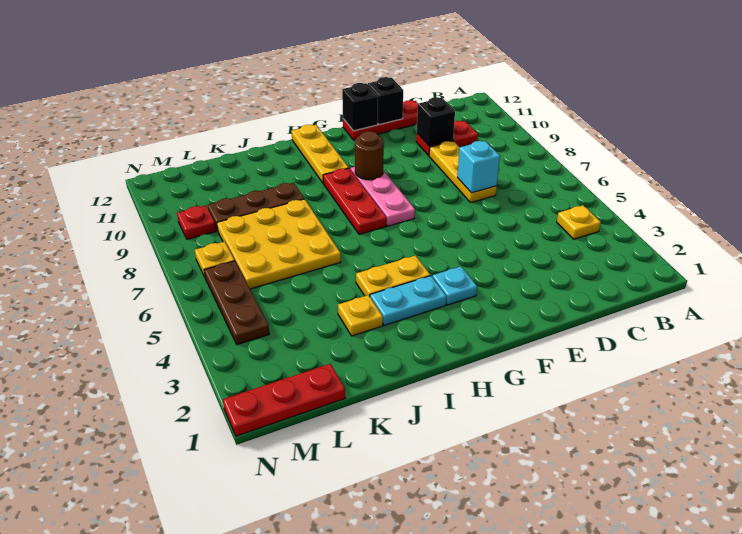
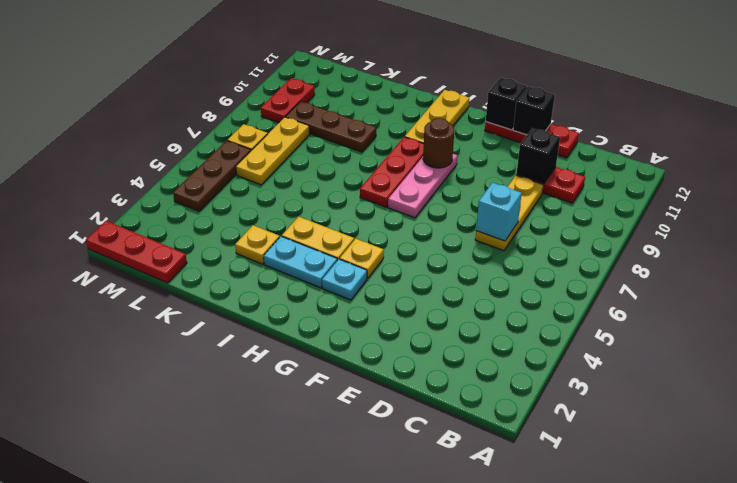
yellow plate B4 level 1 -> yellow plate G4 level 1
yellow plate J6:L8 level 1 -> yellow plate L6:L8 level 1
red plate M9 level 1 -> red plate M9:M10 level 1

